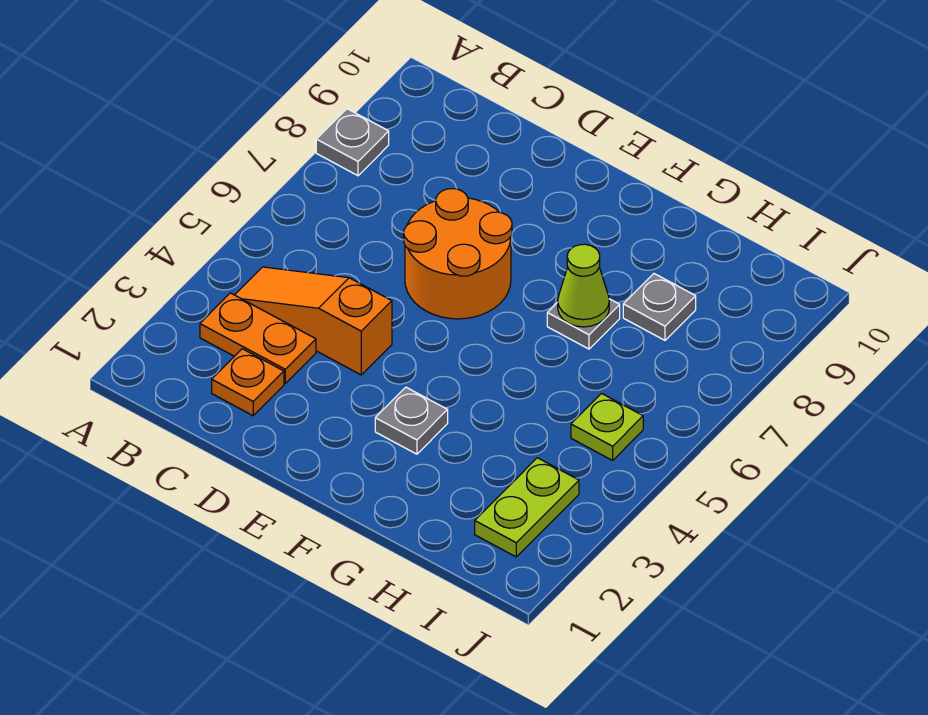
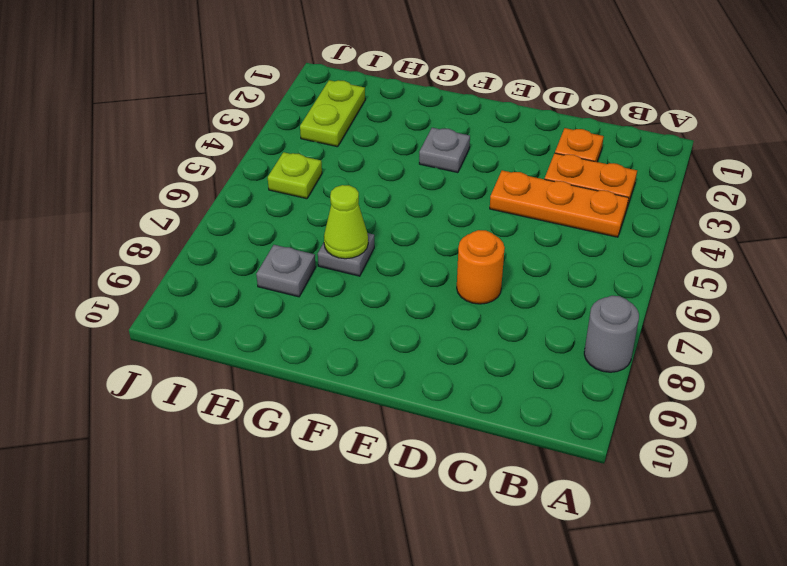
grey plate A8 level 1 -> grey round brick A8 level 1
orange slope B4:D4 level 1 top D -> orange plate B4:D4 level 1
orange round brick D6:E7 level 1 -> orange round brick D7 level 1

